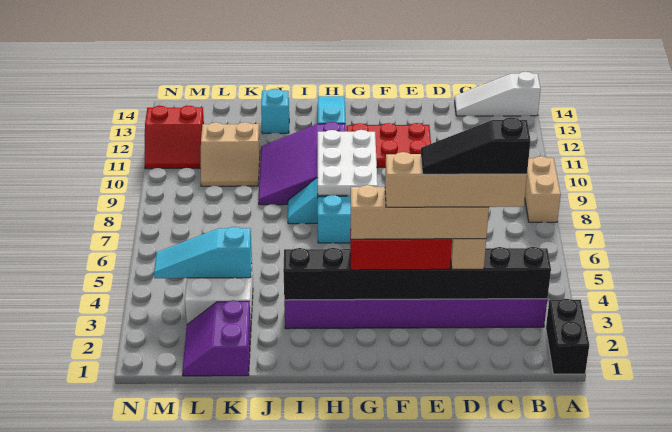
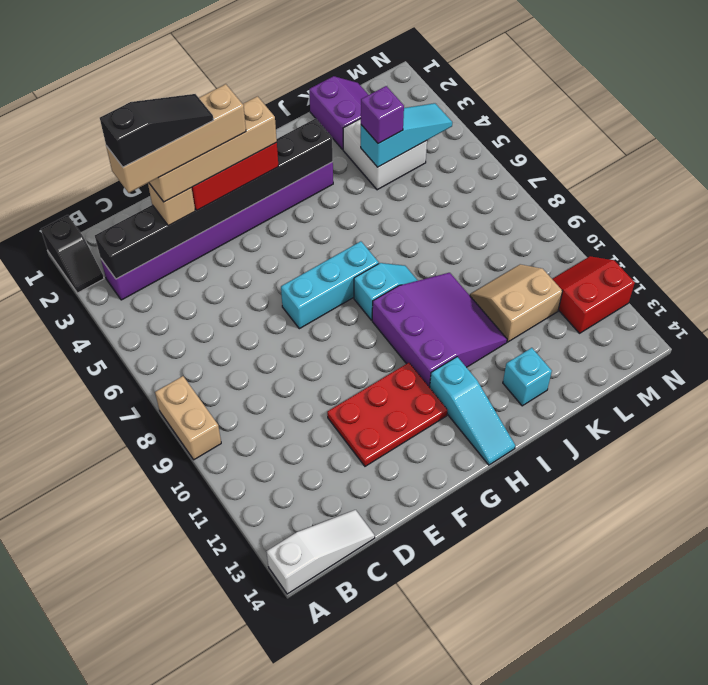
black brick A1:A2 level 1 -> black slope A1:A2 level 1 top 1
white plate G8:H10 level 2 -> none
none -> purple brick K4 level 3

